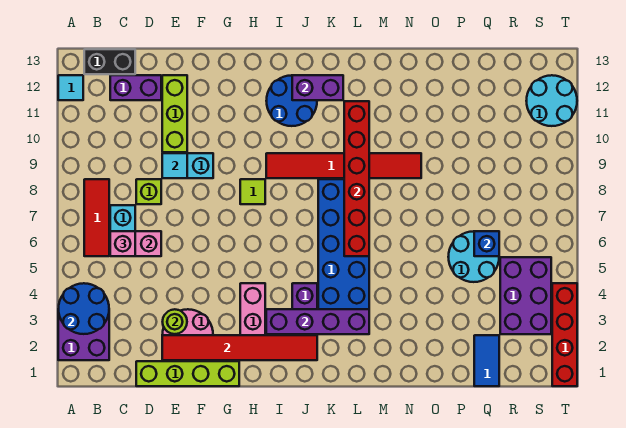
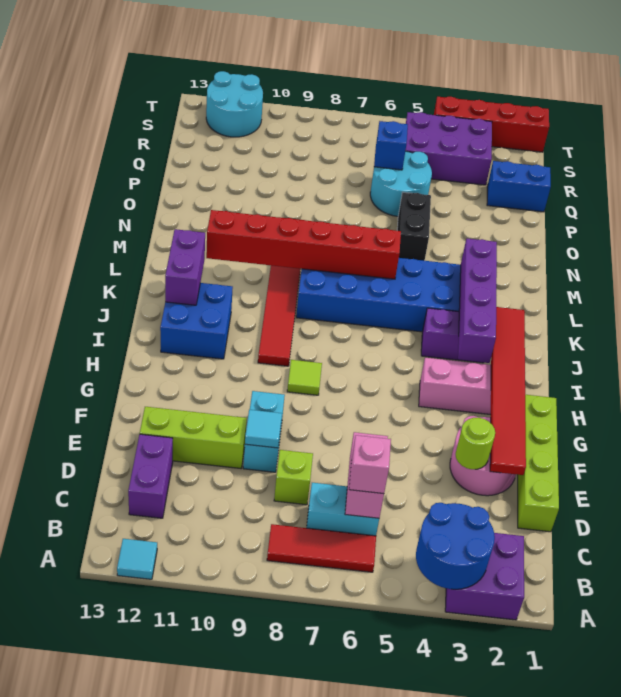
black brick B13:C13 level 1 -> black brick N5:O5 level 1
blue round brick I11:J12 level 1 -> blue brick I11:J12 level 1
blue tile Q1:Q2 level 1 -> blue brick Q1:Q2 level 1

